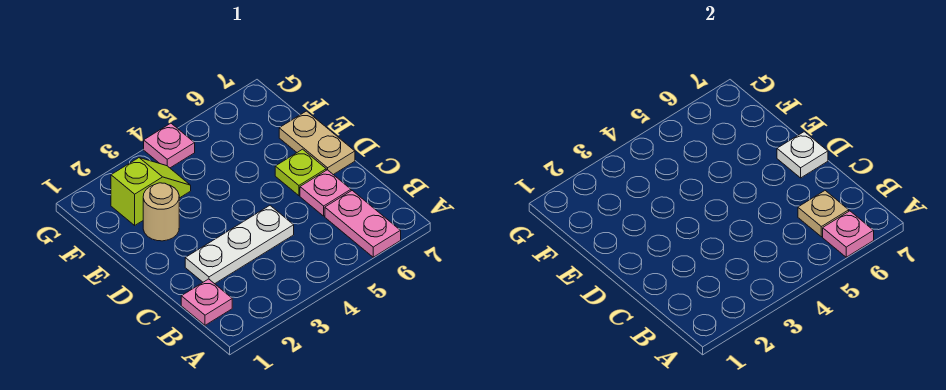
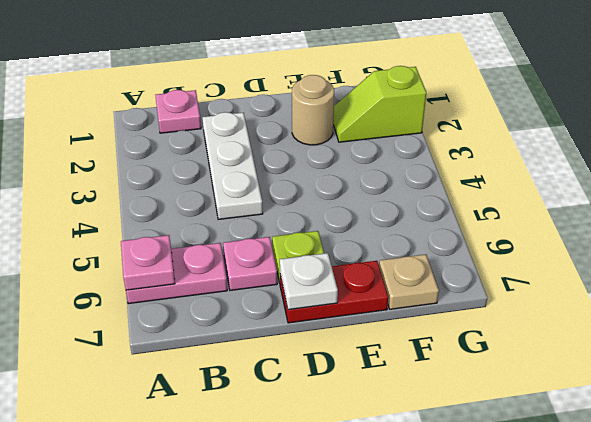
tan plate B6 level 2 -> tan plate F7 level 1
tan plate D7:E7 level 1 -> red plate D7:E7 level 1
lime slope F2:F3 level 1 top 2 -> lime slope F2:G2 level 1 top G
pink plate G4 level 1 -> none

